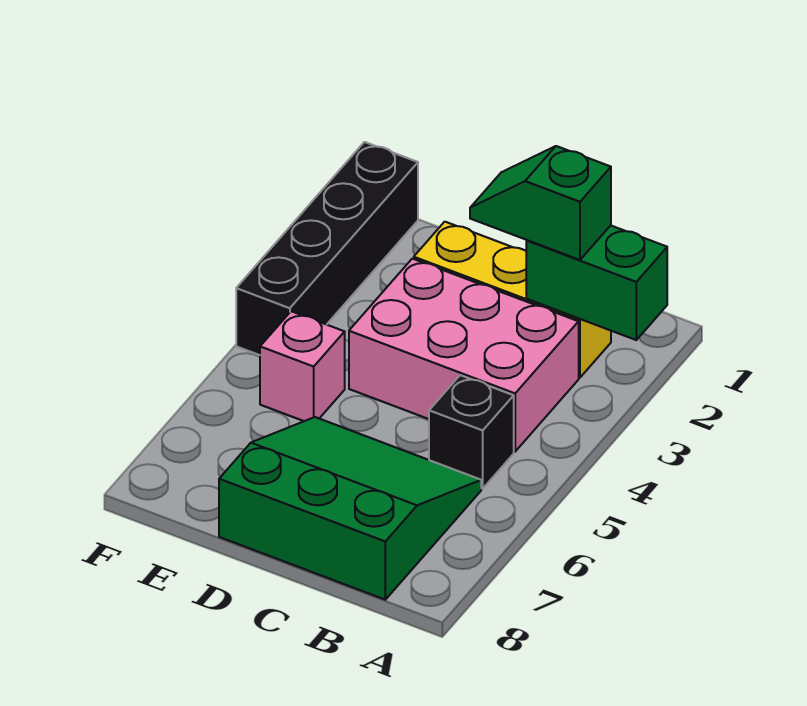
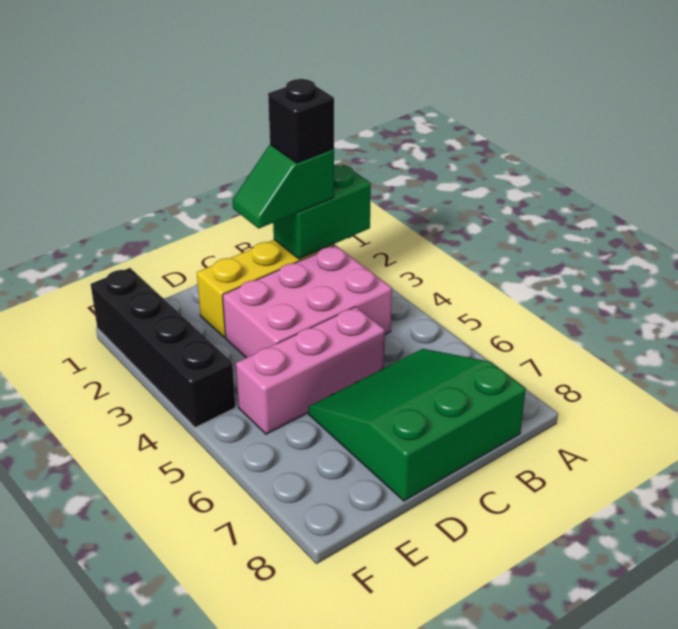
black brick B5 level 1 -> black brick B2 level 4
pink brick E5 level 1 -> pink brick C5:E5 level 1

